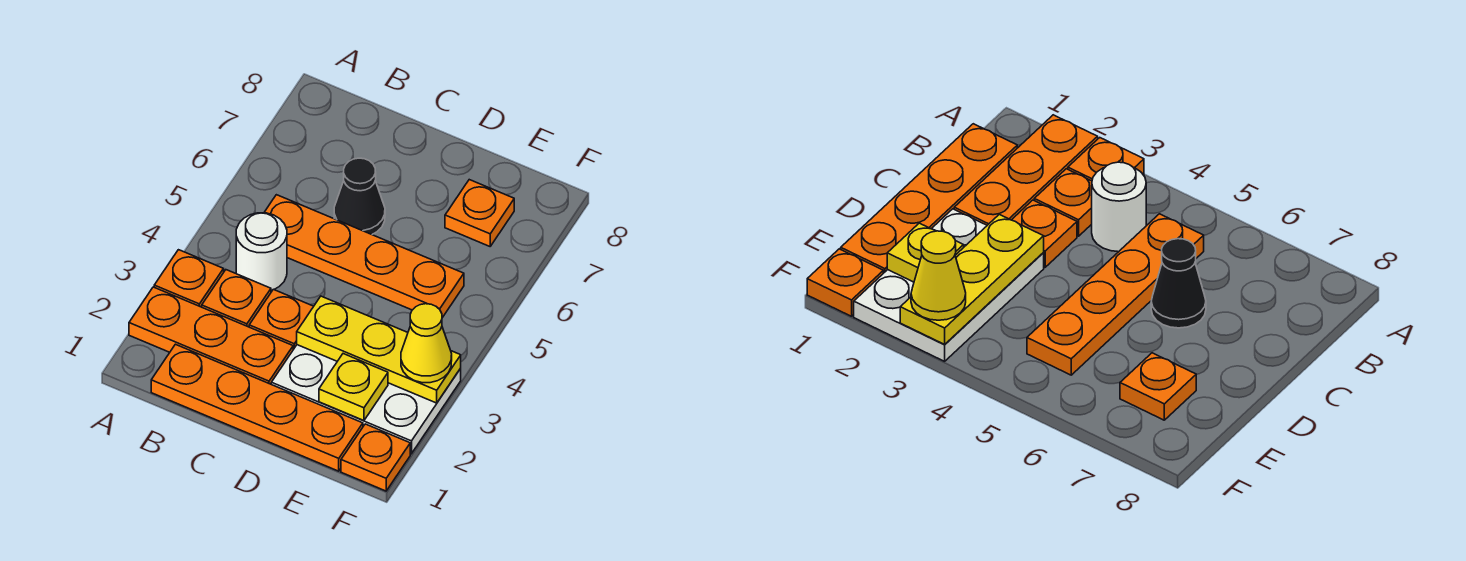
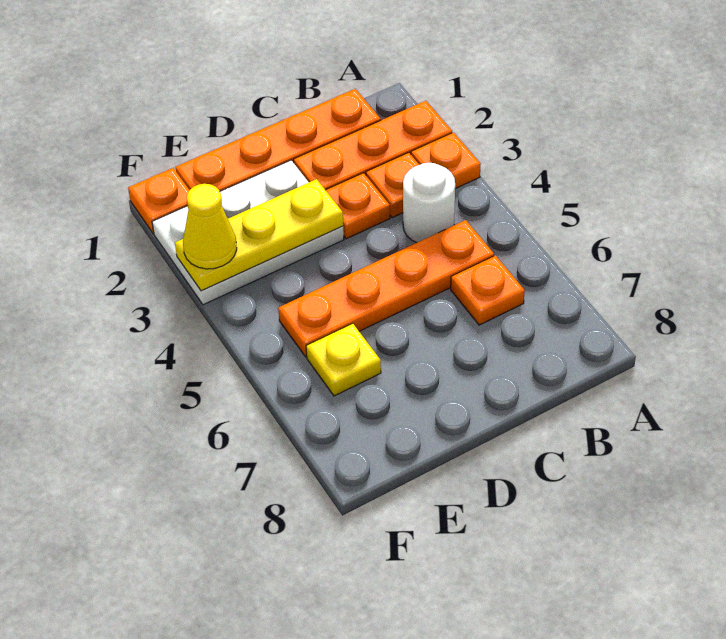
black cone C6 level 1 -> none
yellow plate E2 level 2 -> yellow plate E6 level 1
orange plate E7 level 1 -> orange plate B6 level 1

